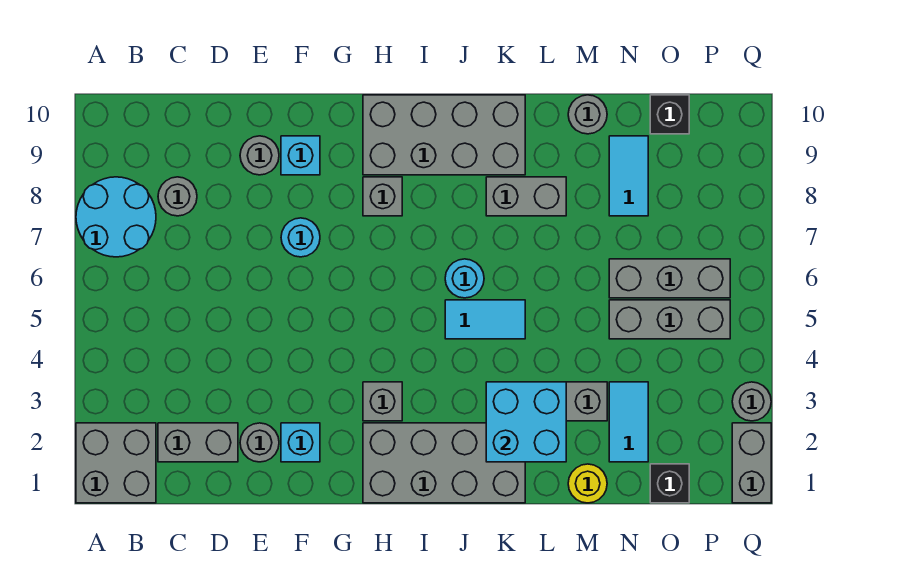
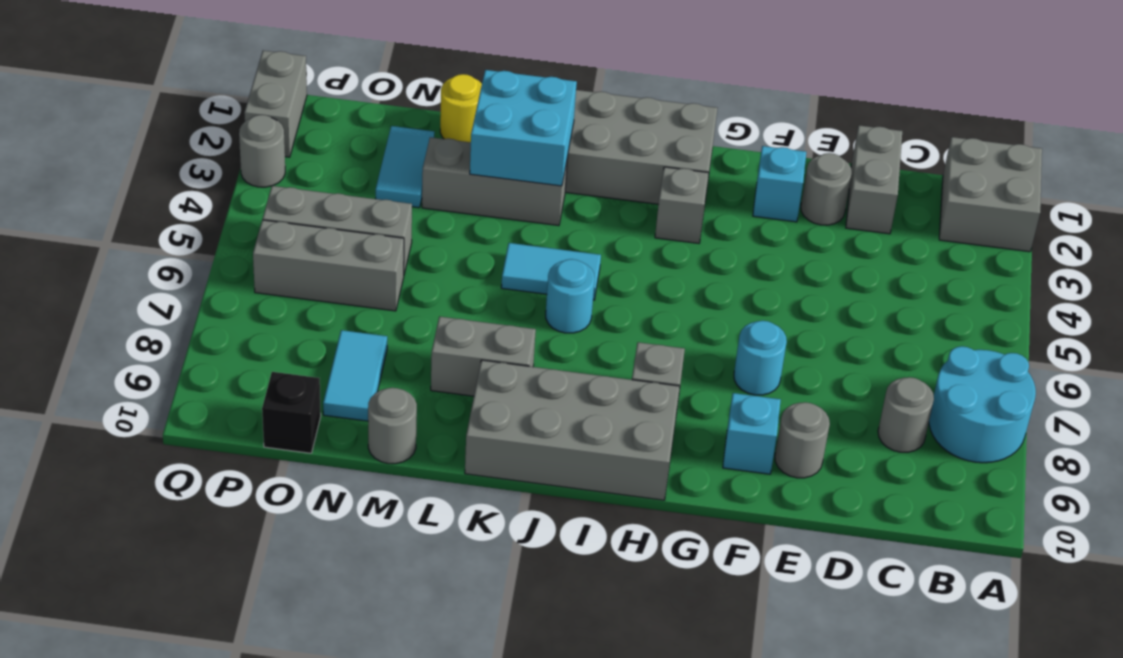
grey brick C2:D2 level 1 -> grey brick D1:D2 level 1
black brick O1 level 1 -> none

